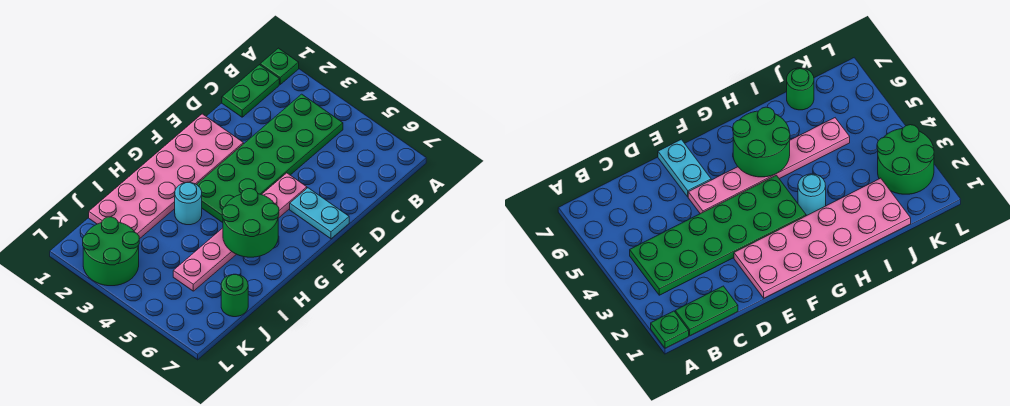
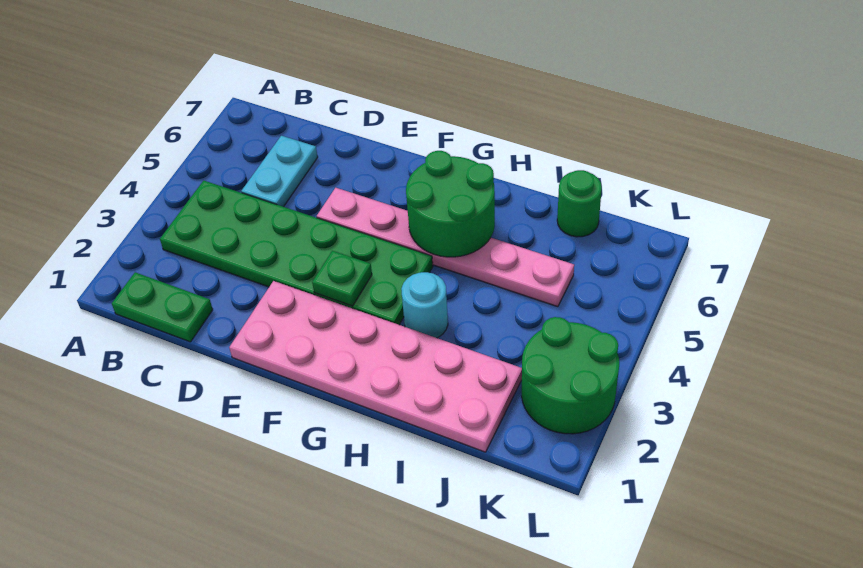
green plate A1 level 1 -> green plate F3 level 2
cyan plate E6:E7 level 1 -> cyan plate C5:C6 level 1

